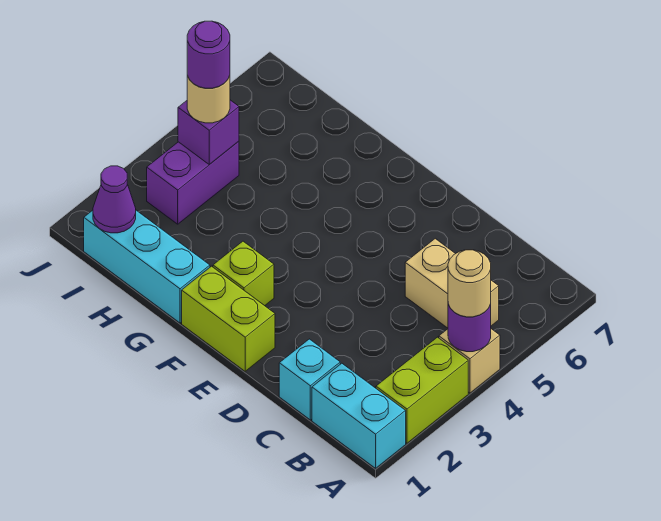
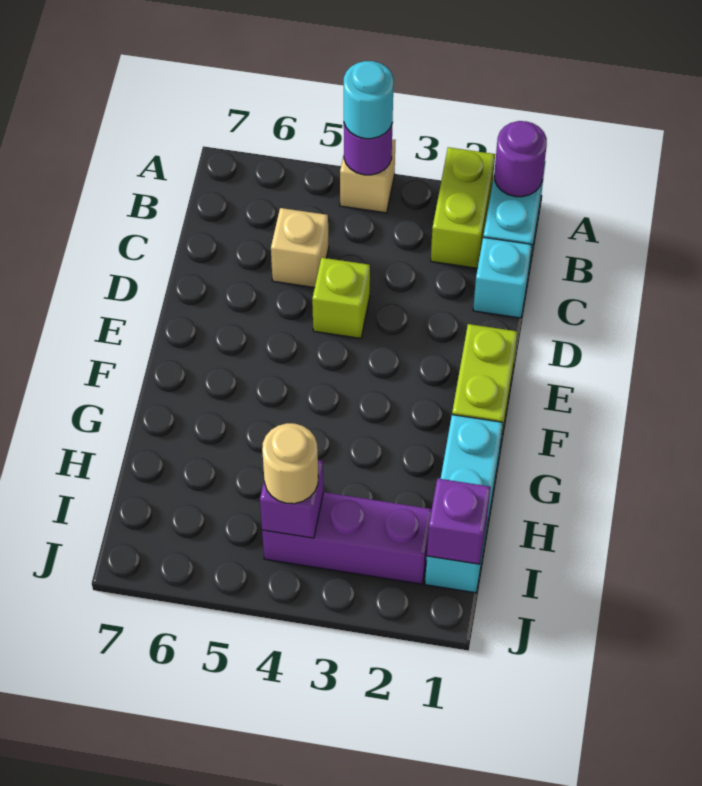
lime brick A2:A3 level 1 -> lime brick A2:B2 level 1
tan round brick A4 level 3 -> cyan round brick A4 level 3
tan brick B5:C5 level 1 -> tan brick C5 level 1
lime brick F2 level 1 -> lime brick D4 level 1
purple cone I1 level 2 -> purple brick I1 level 2
purple brick I3:I4 level 1 -> purple brick I2:I4 level 1
purple round brick I4 level 4 -> purple round brick A1 level 2

